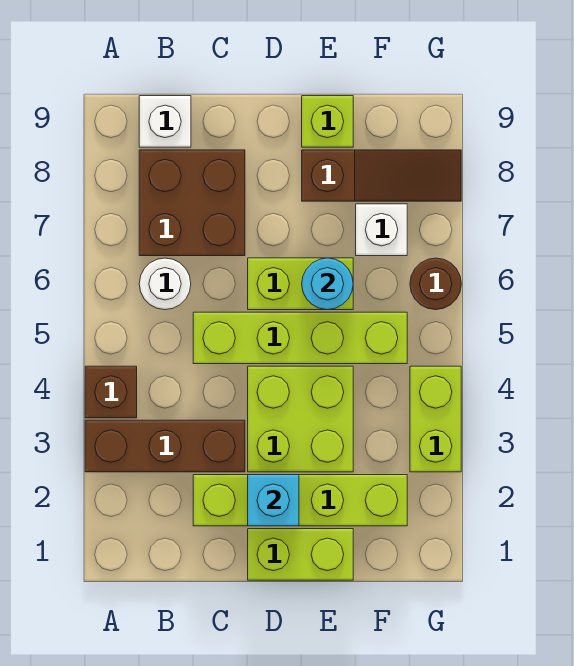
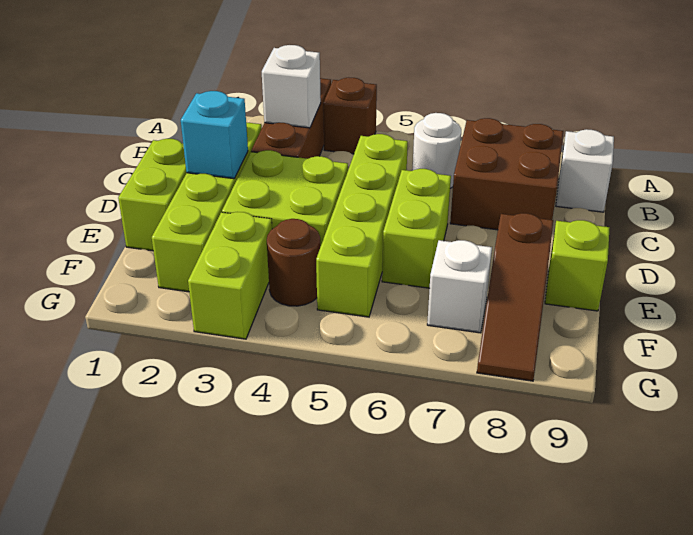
none -> white brick B3 level 2
cyan round brick E6 level 2 -> none
lime brick G3:G4 level 1 -> lime brick F3:G3 level 1
brown round brick G6 level 1 -> brown round brick F4 level 1

